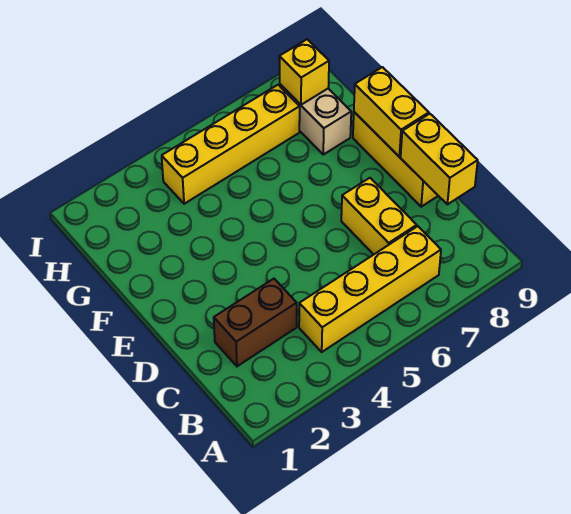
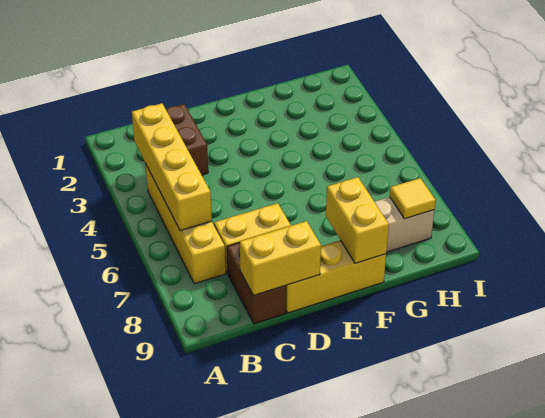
none -> brown brick C8:C9 level 1
yellow brick E9:F9 level 2 -> yellow brick F8:F9 level 2
yellow brick H4:H7 level 1 -> yellow brick B3:B6 level 2
yellow brick H8 level 2 -> yellow tile H8 level 2

